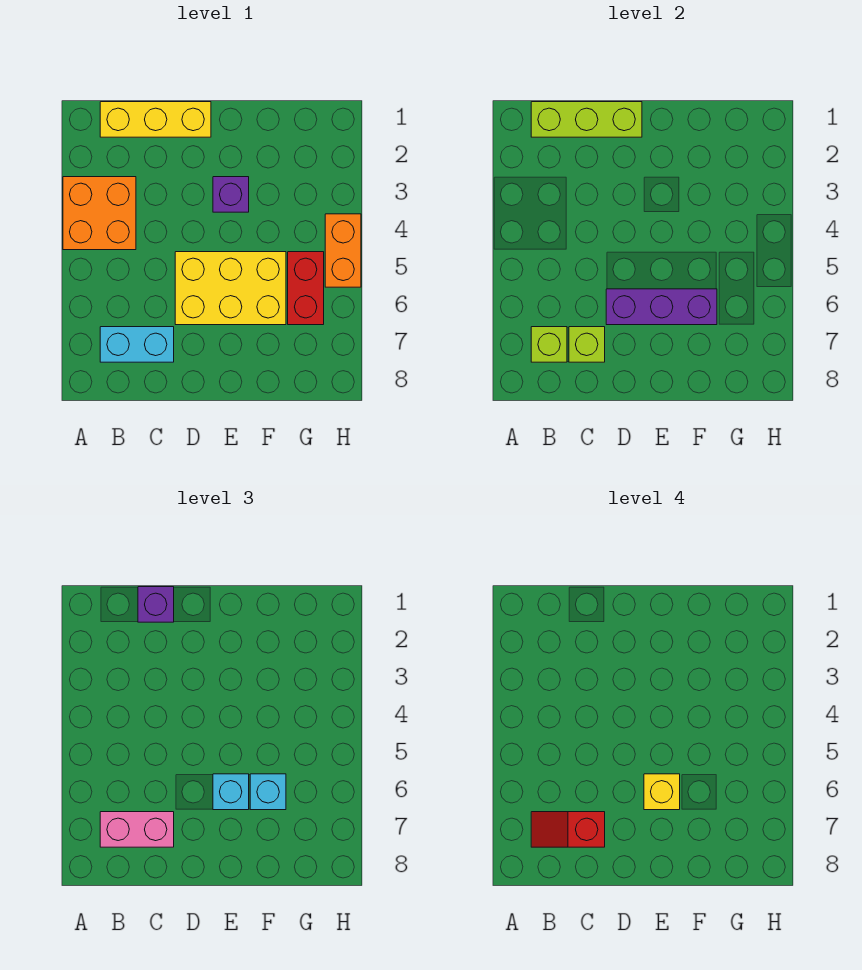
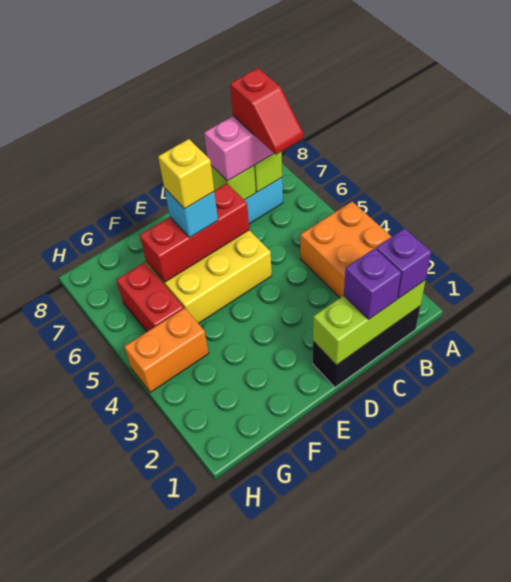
yellow brick B1:D1 level 1 -> black brick B1:D1 level 1
red slope B7:C7 level 4 top C -> red slope B6:B7 level 4 top 7
purple brick D6:F6 level 2 -> red brick D6:F6 level 2
purple brick E3 level 1 -> purple brick B1 level 3
cyan brick F6 level 3 -> none
orange brick H4:H5 level 1 -> orange brick G4:H4 level 1

